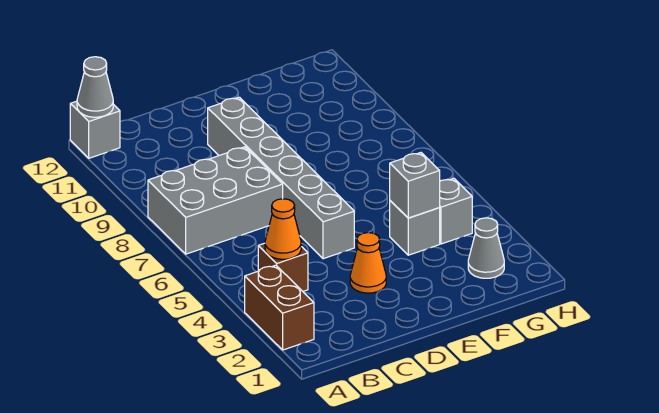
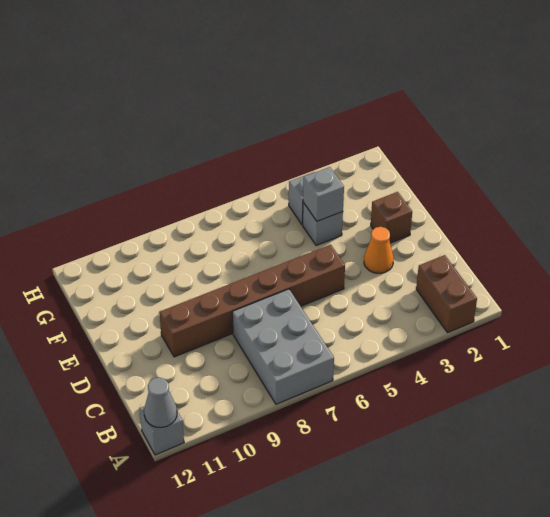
brown brick A2:A3 level 1 -> brown brick A2:B2 level 1
brown brick B4 level 1 -> brown brick E2 level 1
orange cone B4 level 2 -> none
grey brick D5:D10 level 1 -> brown brick D5:D10 level 1
grey cone G2 level 1 -> none

